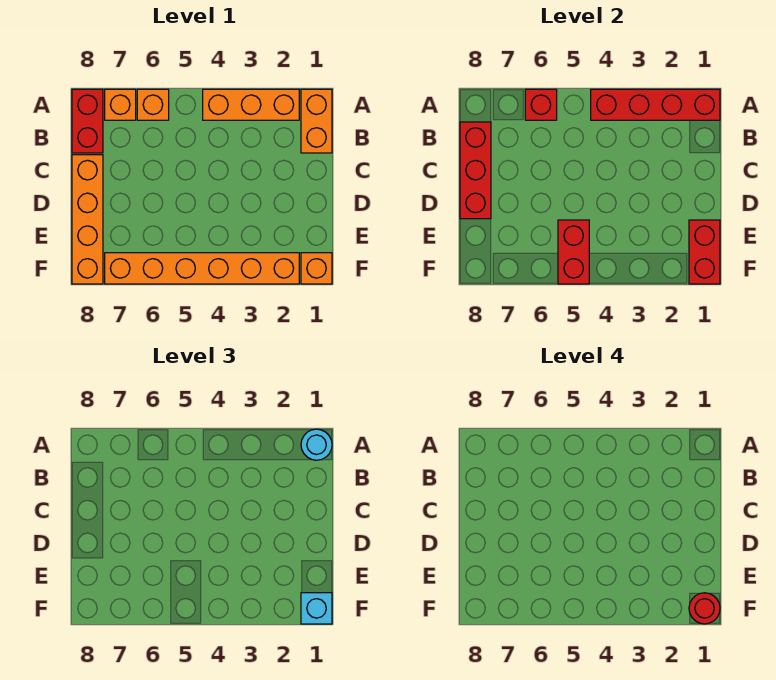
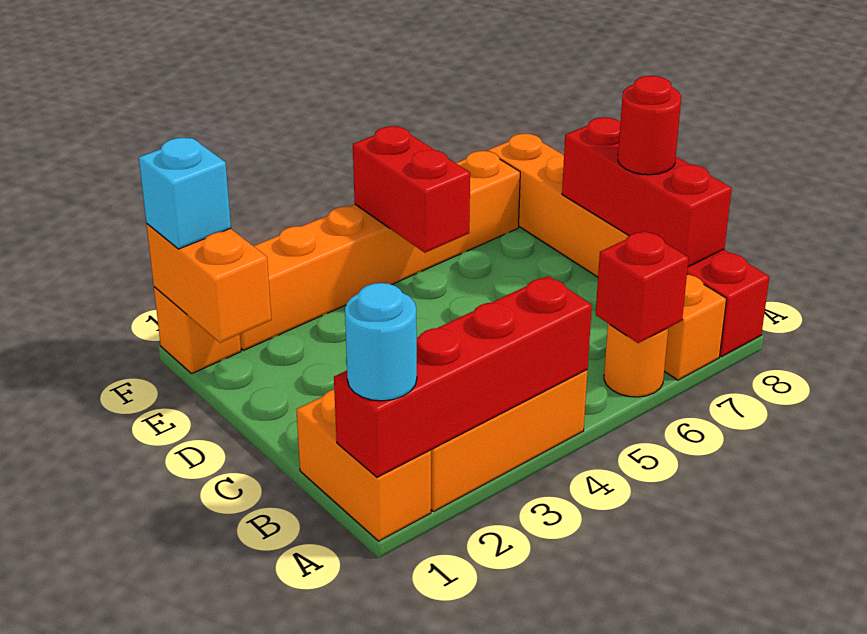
orange brick A6 level 1 -> orange round brick A6 level 1
red brick E1:F1 level 2 -> orange brick E1:F1 level 2
red round brick F1 level 4 -> red round brick C8 level 3

